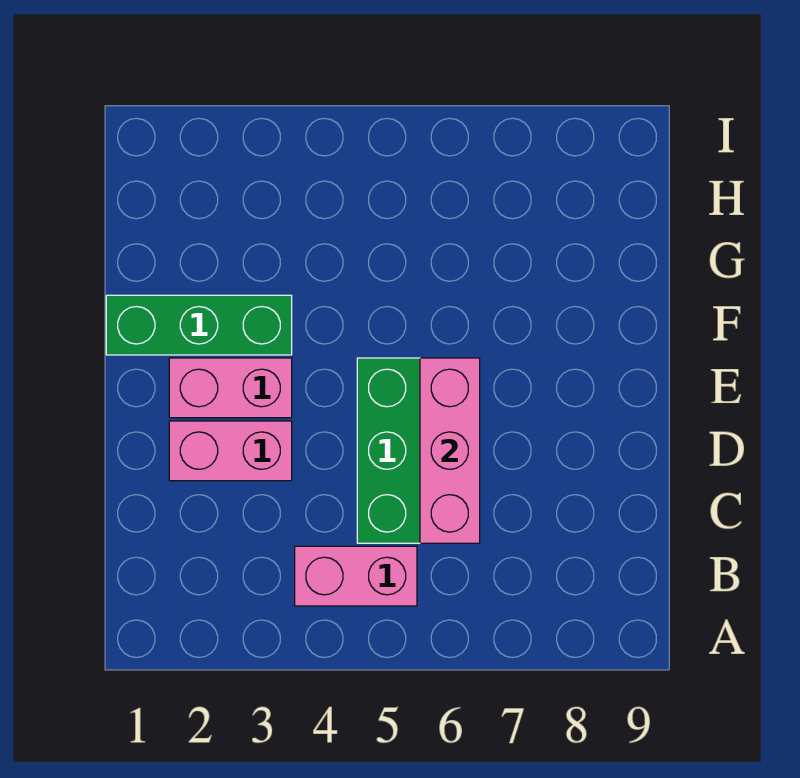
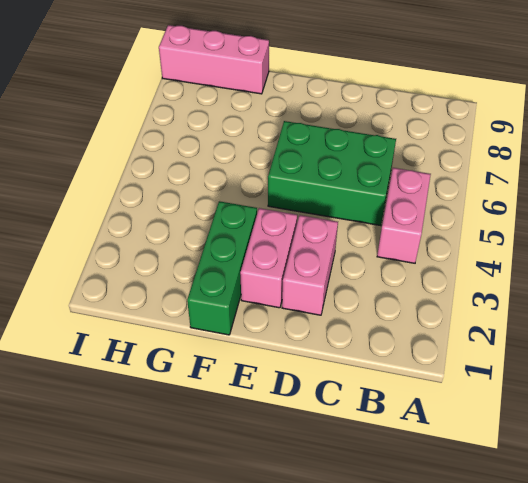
pink brick C6:E6 level 2 -> pink brick G9:I9 level 1

